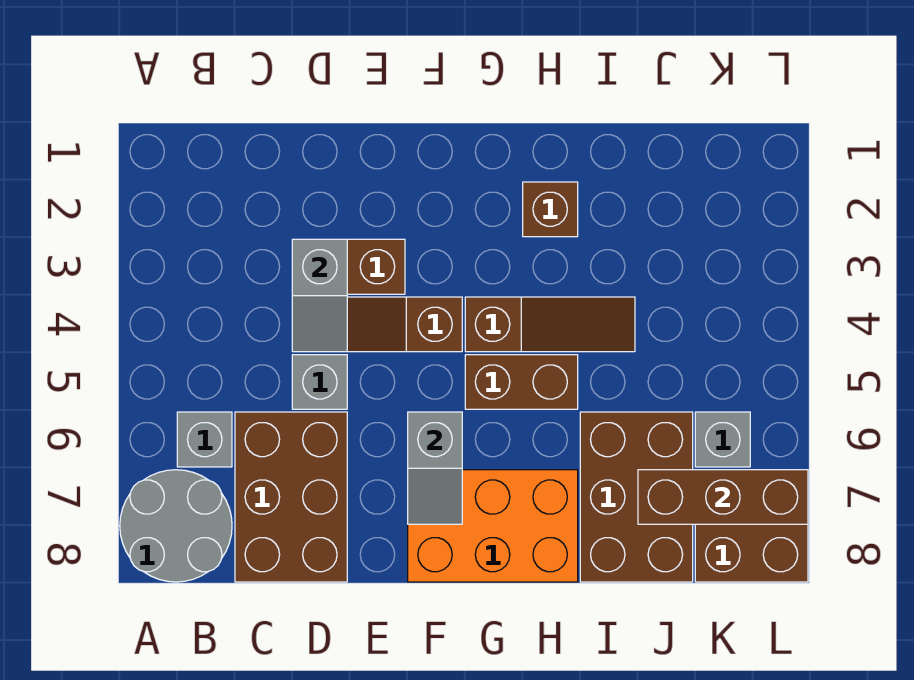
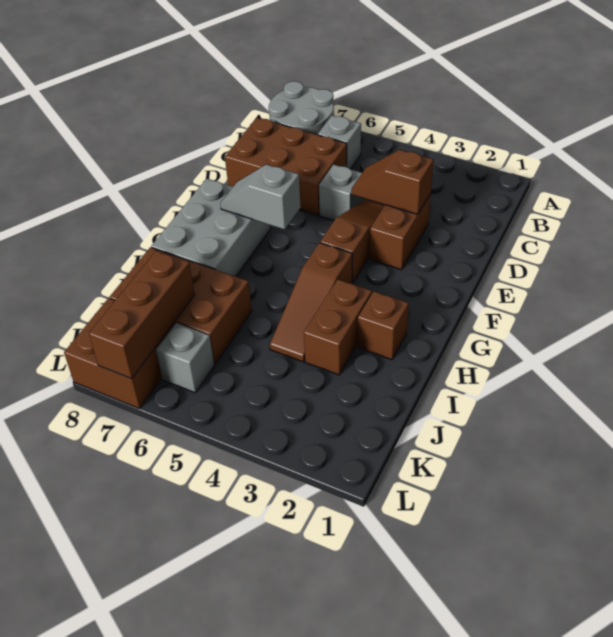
grey slope D3:D4 level 2 top 3 -> brown slope D3:D4 level 2 top 3
orange brick F7:H8 level 1 -> grey brick F7:H8 level 1
brown brick G5:H5 level 1 -> brown brick H3:I3 level 1

